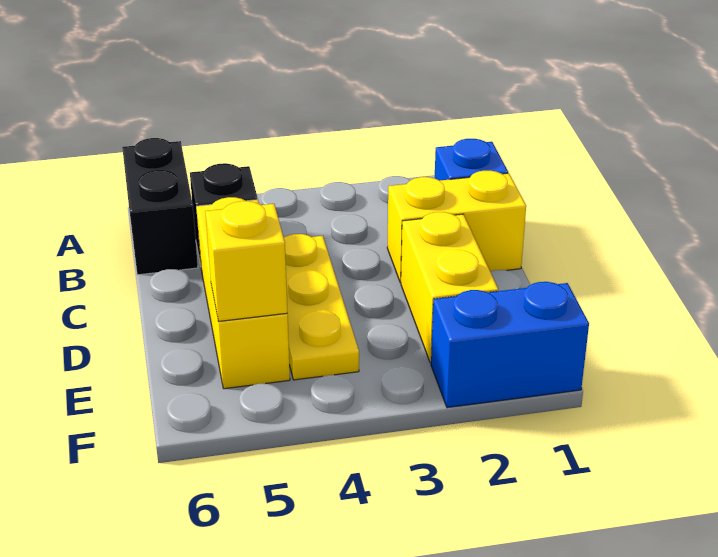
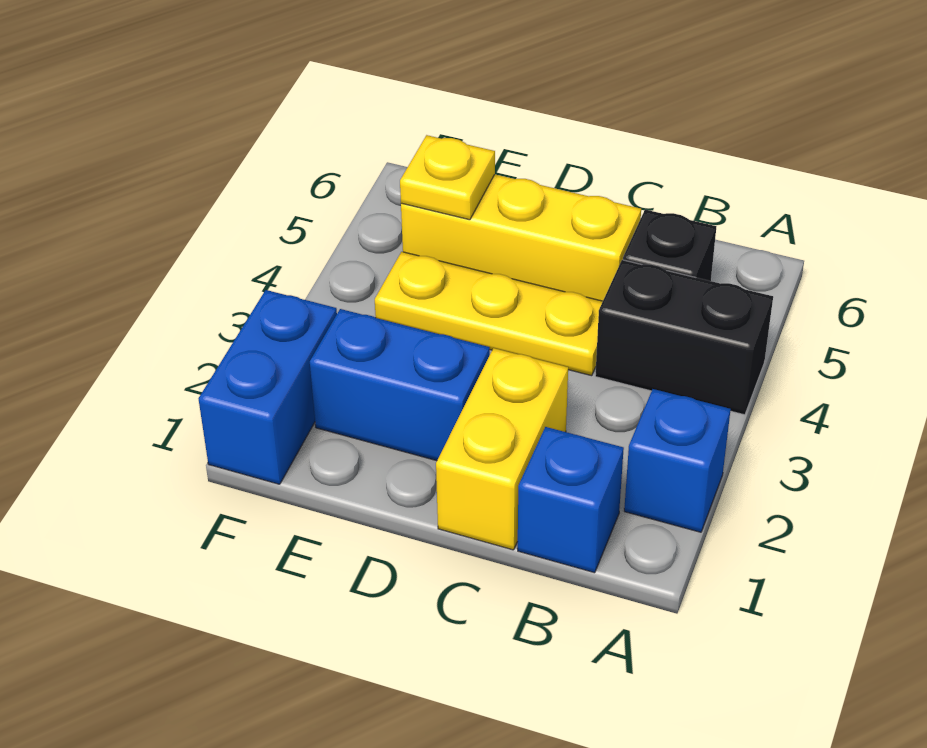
none -> blue brick A2 level 1
black brick A6:B6 level 1 -> black brick A4:B4 level 1
yellow brick D2:E2 level 1 -> blue brick D2:E2 level 1
yellow brick E5 level 2 -> yellow plate E5 level 2

